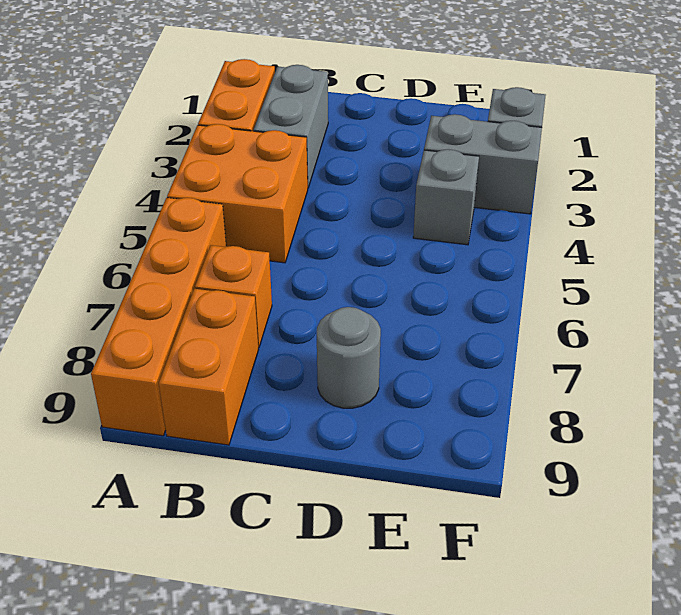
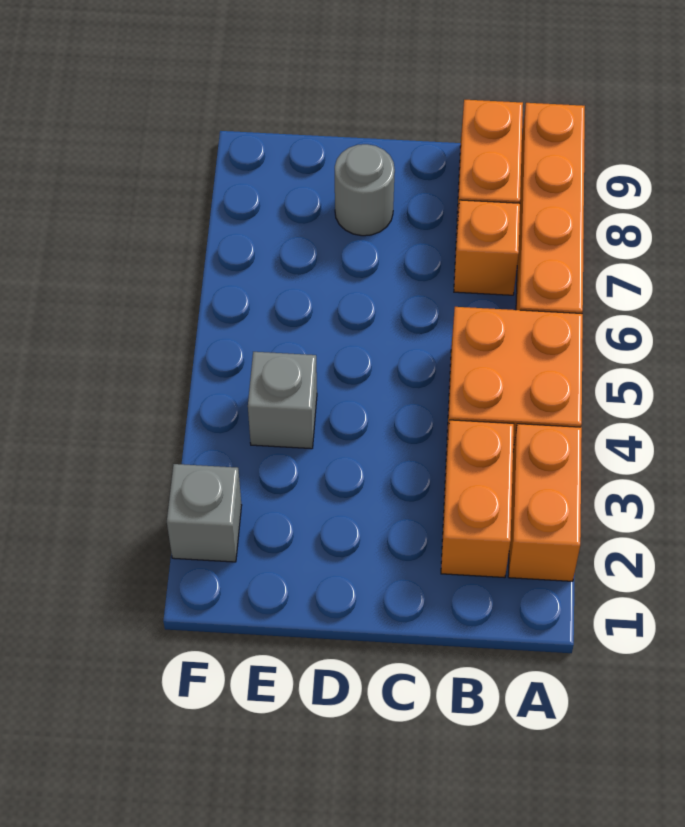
grey brick B2:B3 level 1 -> orange brick B2:B3 level 1
grey brick E3:F3 level 1 -> none

